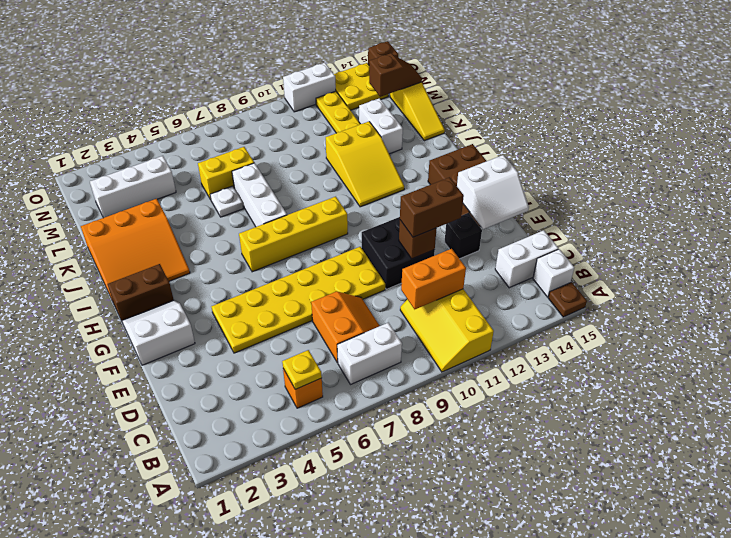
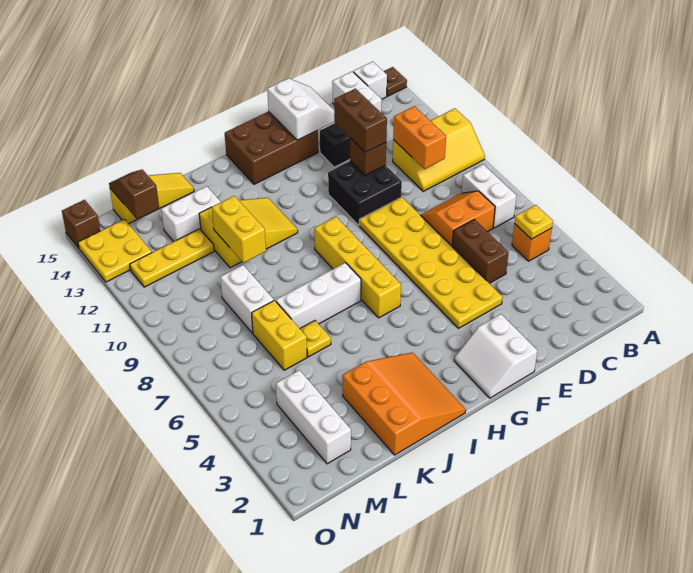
brown brick H1:H2 level 1 -> brown brick D5:D6 level 1
white plate K6 level 1 -> yellow plate K6 level 1
none -> yellow brick K10:K11 level 2
white brick O11:O12 level 1 -> white brick L8:L9 level 1

